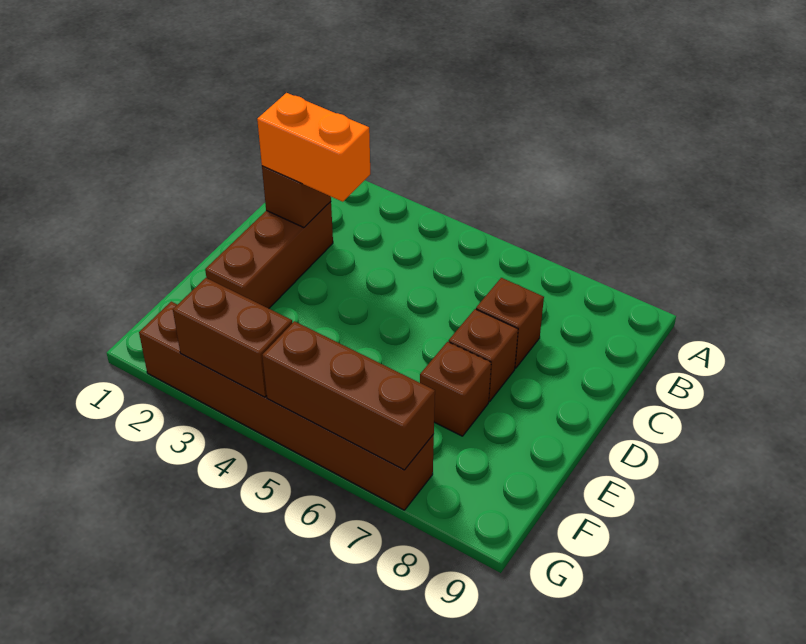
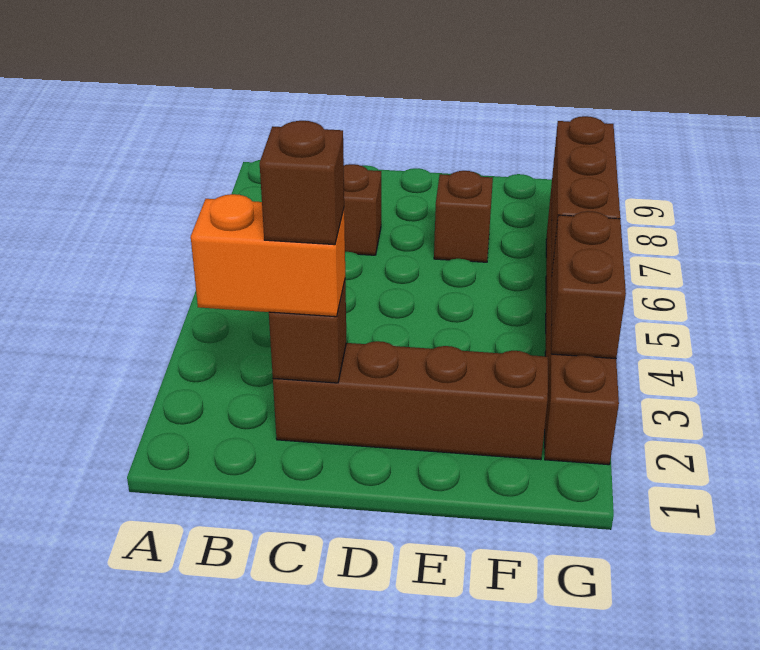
brown brick C2:E2 level 1 -> brown brick C2:F2 level 1
orange brick C2:C3 level 3 -> orange brick B2:C2 level 3
brown brick D7 level 1 -> brown brick C2 level 4

